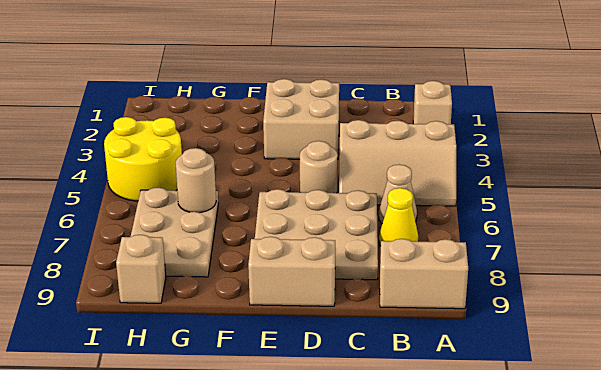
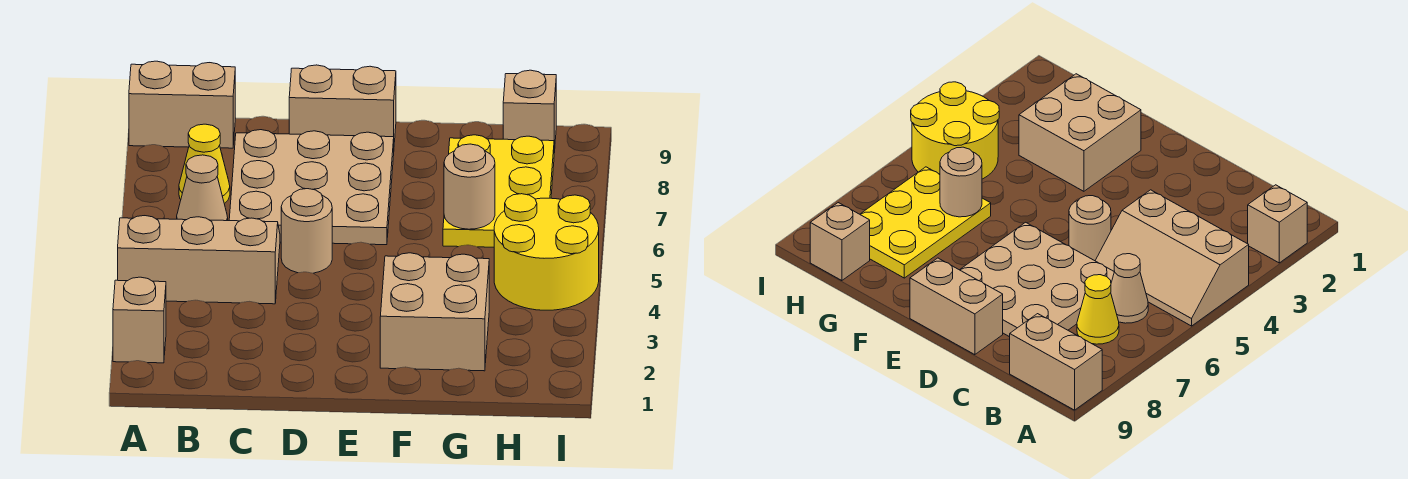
tan brick D2:E3 level 1 -> tan brick F2:G3 level 1
tan plate G6:H8 level 1 -> yellow plate G6:H8 level 1

